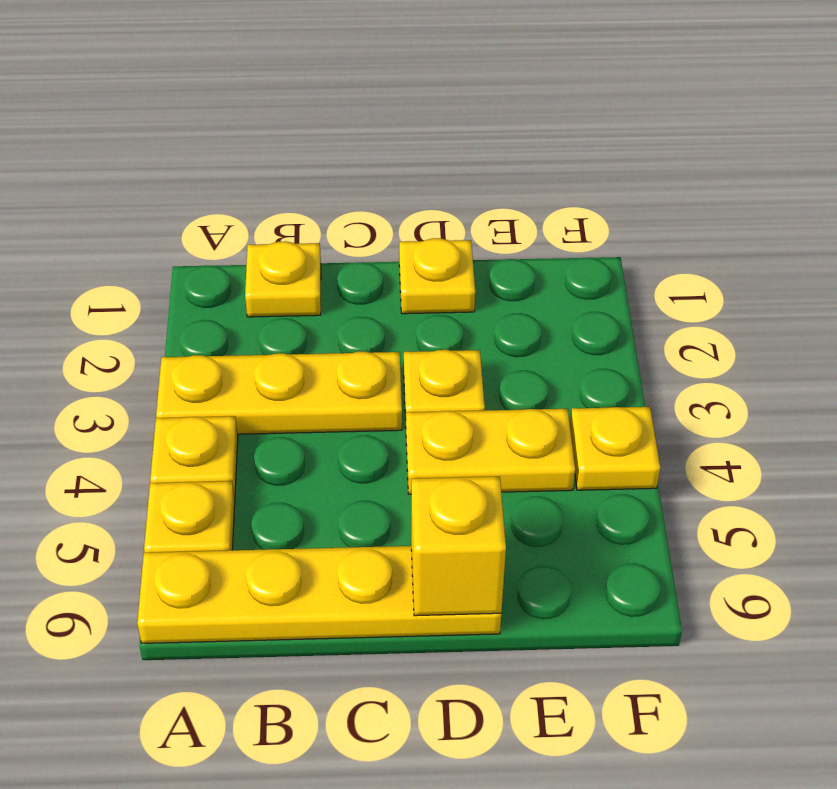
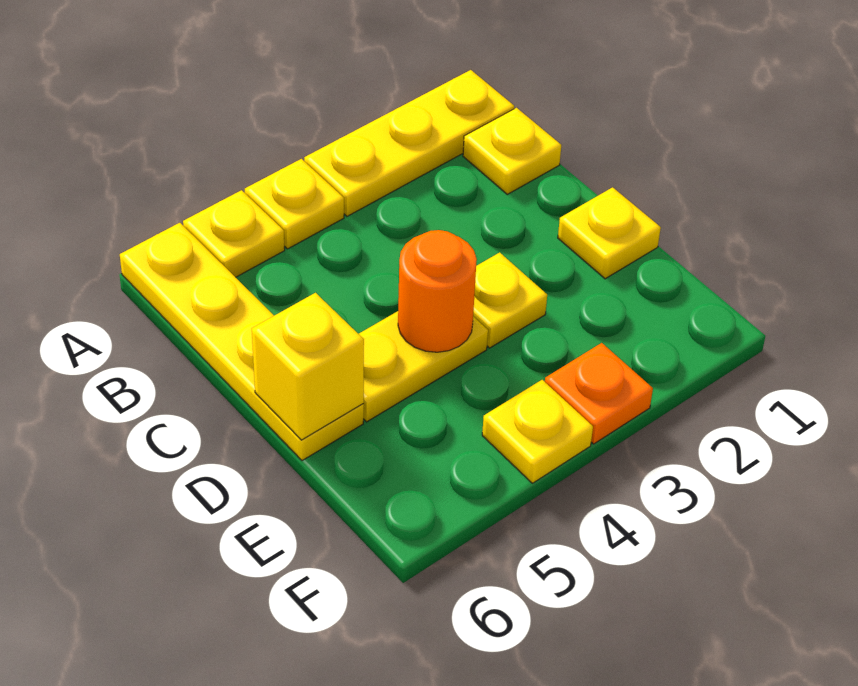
yellow plate A3:C3 level 1 -> yellow plate A1:A3 level 1
yellow plate D4:E4 level 1 -> yellow plate D4:D5 level 1
none -> orange round brick D4 level 2
none -> orange plate F3 level 1

